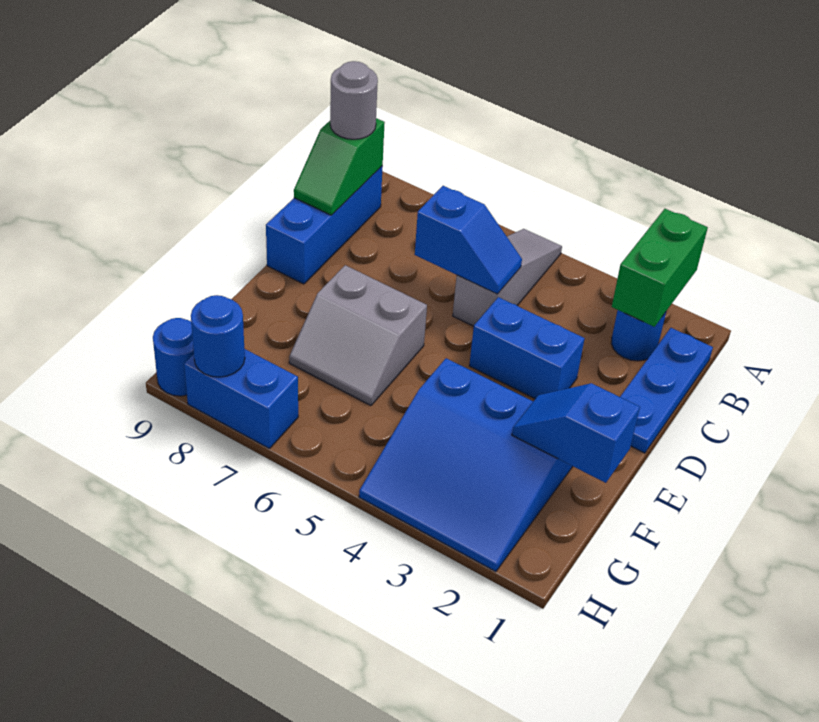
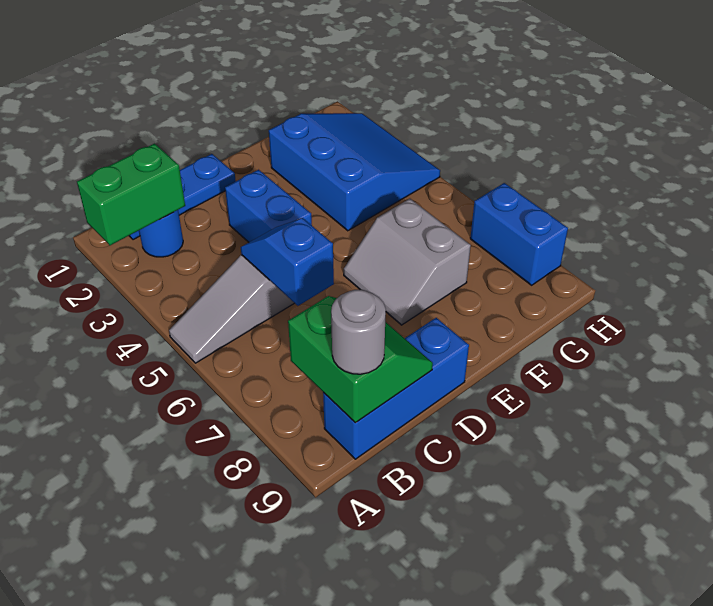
green slope B9:C9 level 2 top B -> green slope B8:C9 level 2 top B
grey slope E6:F7 level 1 top E -> grey slope E6:F7 level 1 top F
blue slope F1:F2 level 2 top 1 -> none
blue round brick H8 level 2 -> none
blue round brick H9 level 1 -> none

